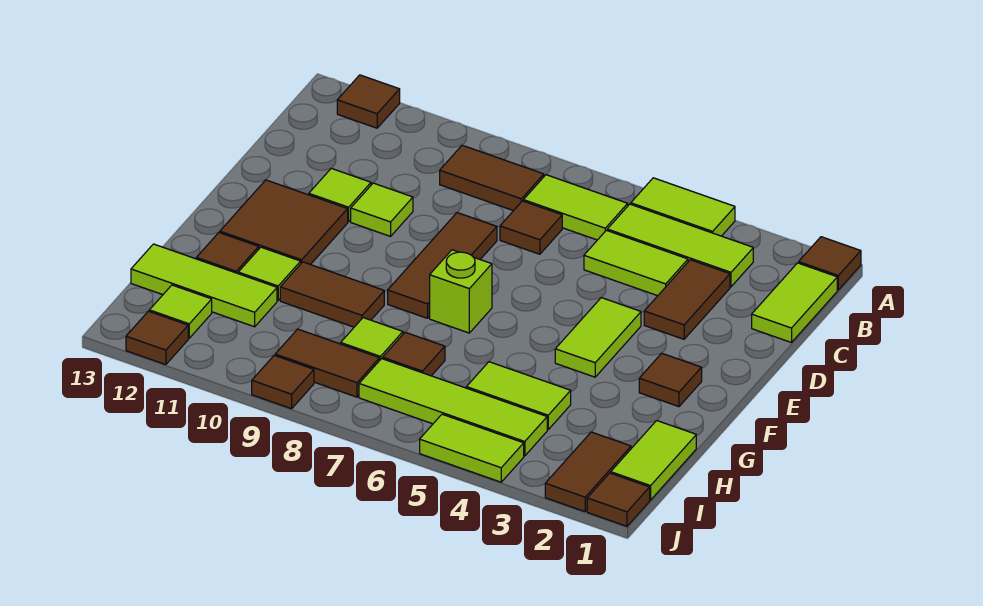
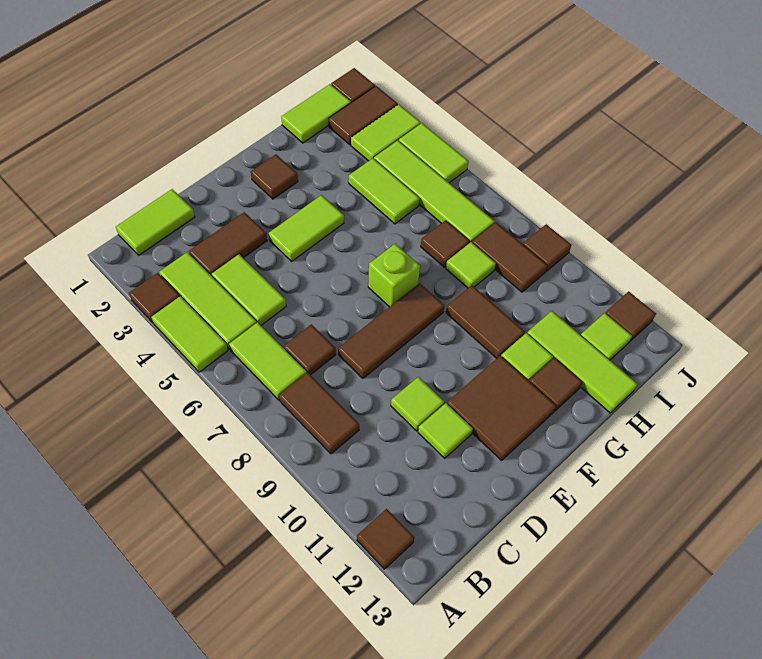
brown tile A1 level 1 -> brown tile A3 level 1
none -> lime tile I3:J3 level 1

